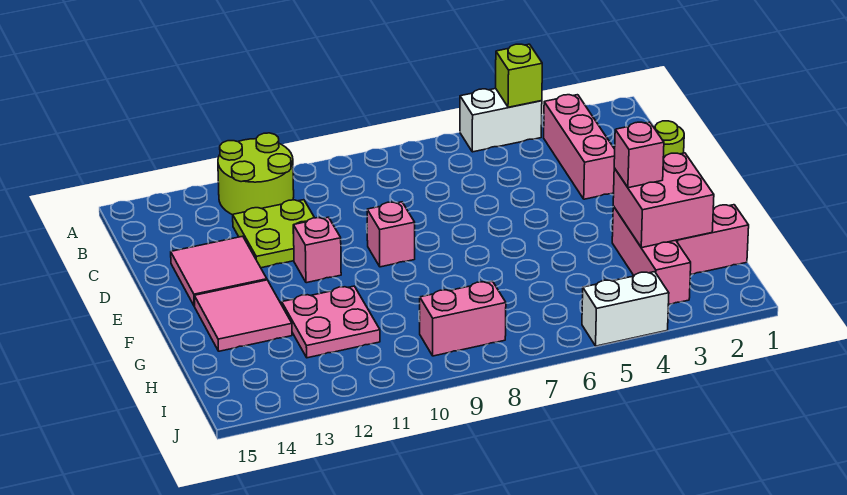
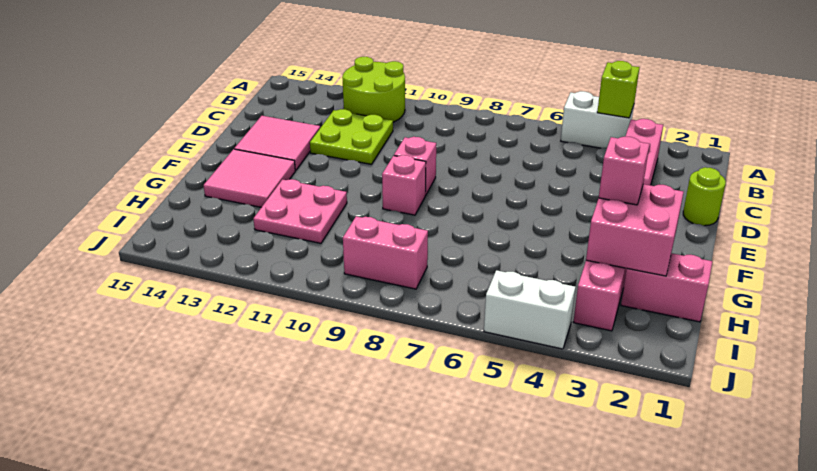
pink brick E11 level 1 -> pink brick F9 level 1

